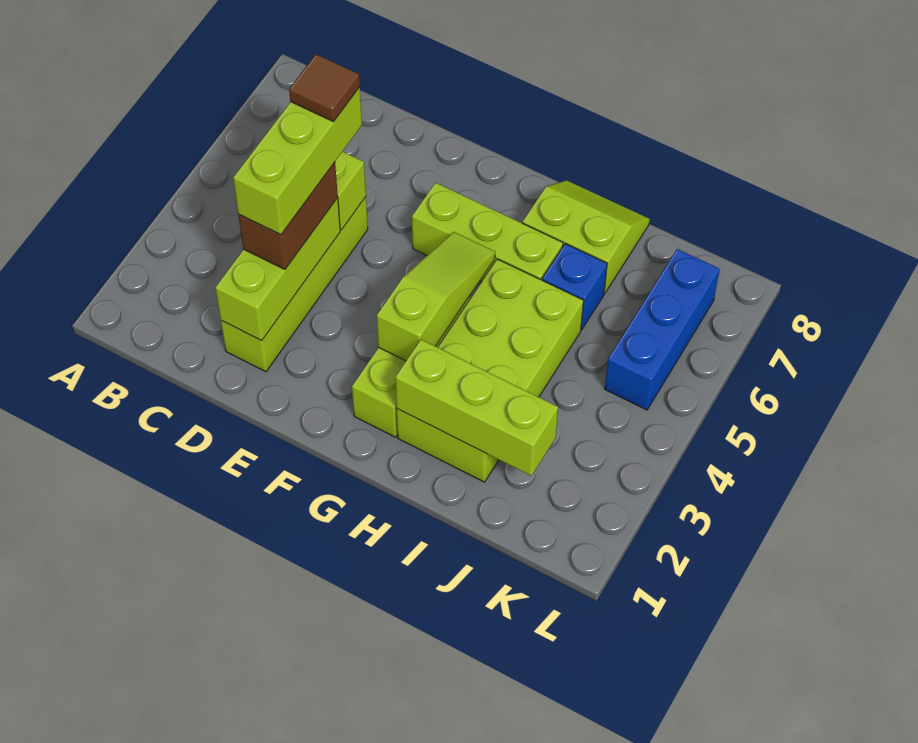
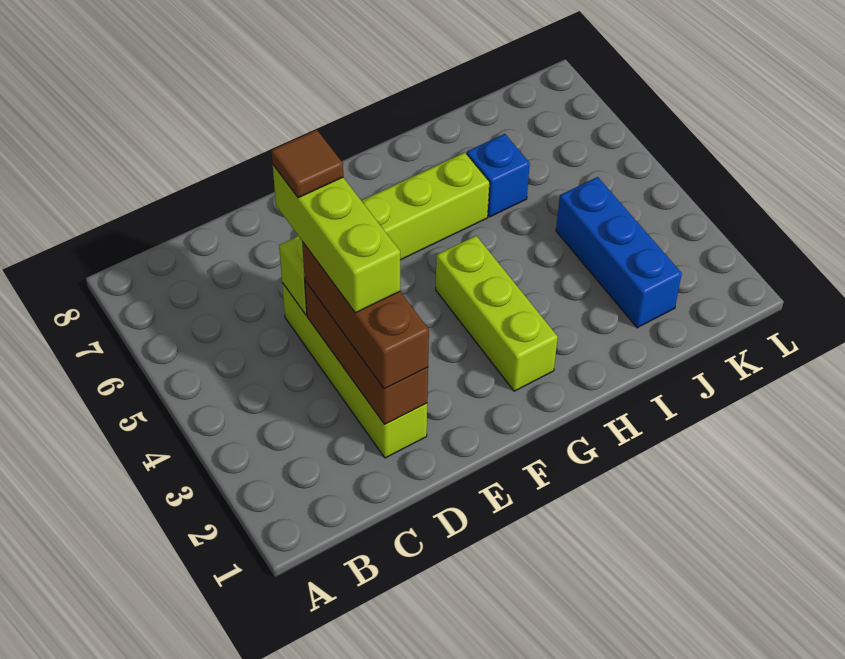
lime brick D2:D4 level 2 -> brown brick D2:D4 level 2
brown brick D3:D4 level 3 -> brown brick D2:D4 level 3
lime slope G3:G5 level 2 top 3 -> none
lime brick H2:I5 level 1 -> none
lime brick H2:J2 level 2 -> none
lime slope H7:I8 level 1 top 7 -> none
blue brick K5:K7 level 1 -> blue brick J2:J4 level 1

